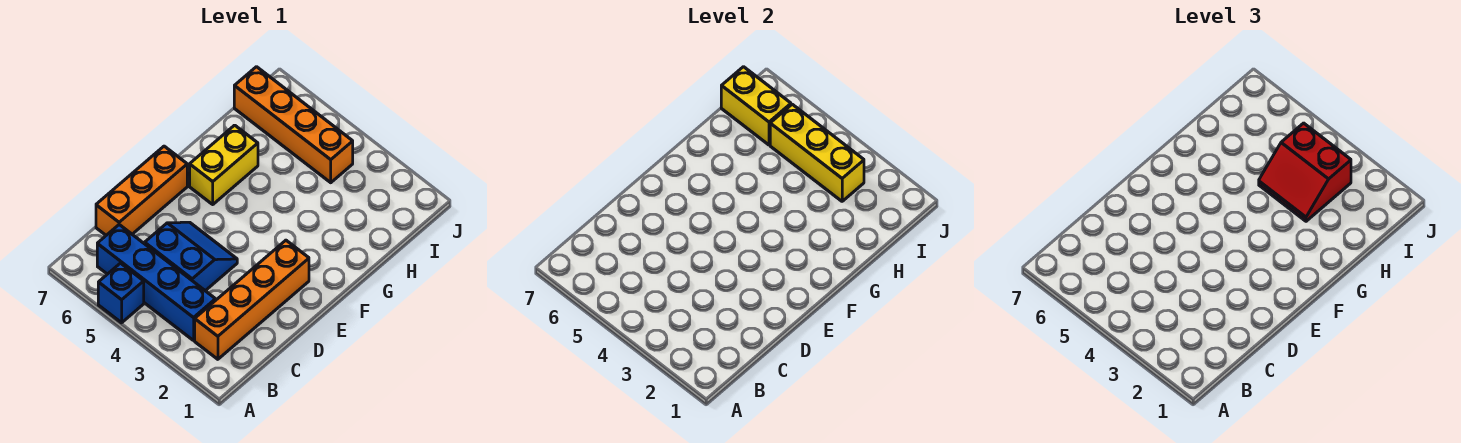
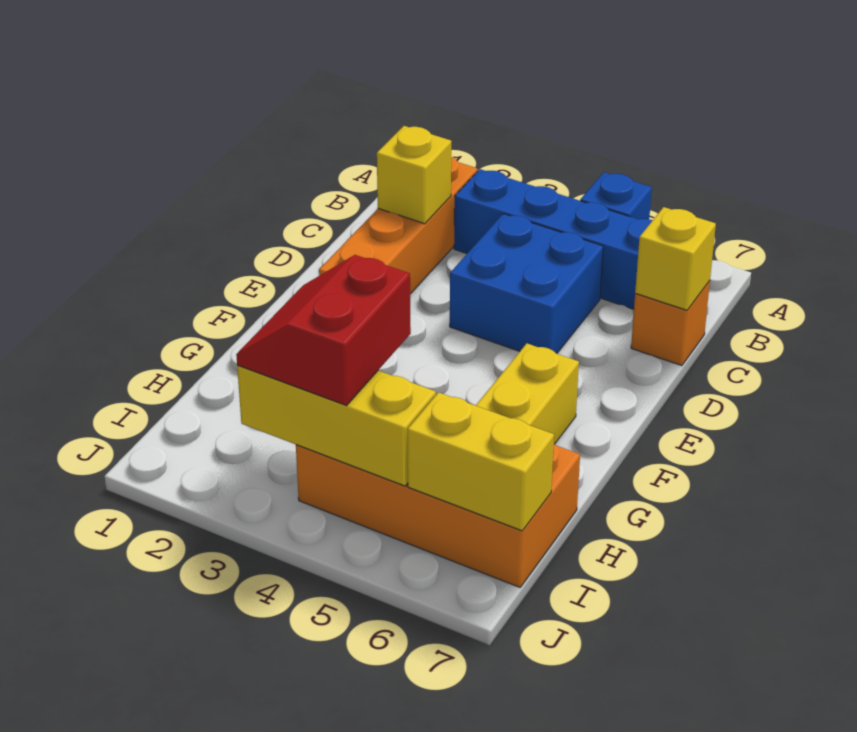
none -> yellow brick C2 level 2
blue slope C4:D5 level 1 top C -> blue brick C4:D5 level 1
orange brick C7:E7 level 1 -> orange brick C7 level 1
none -> yellow brick C7 level 2
red slope H3:I4 level 3 top I -> red slope H3:I4 level 3 top 4
orange brick I4:I7 level 1 -> orange brick H4:I7 level 1

